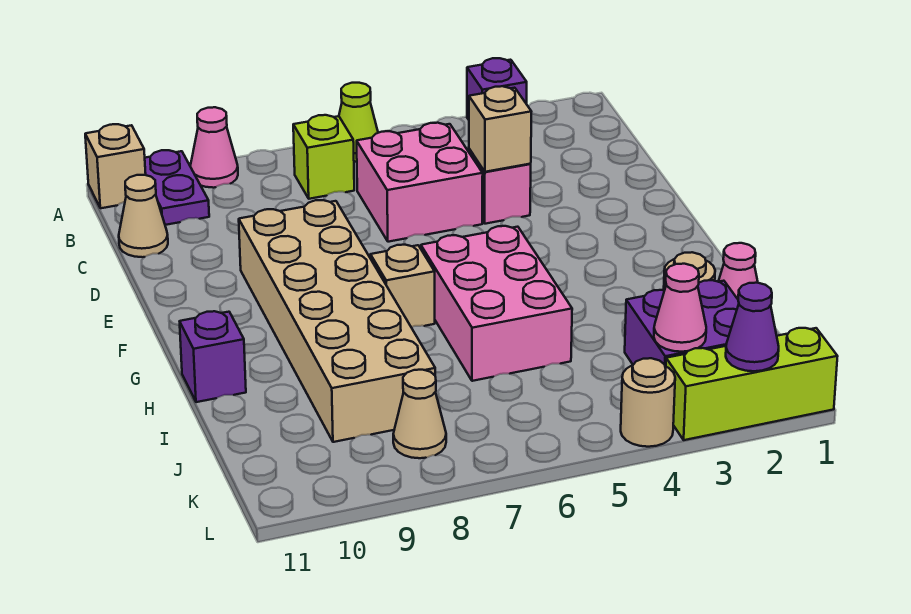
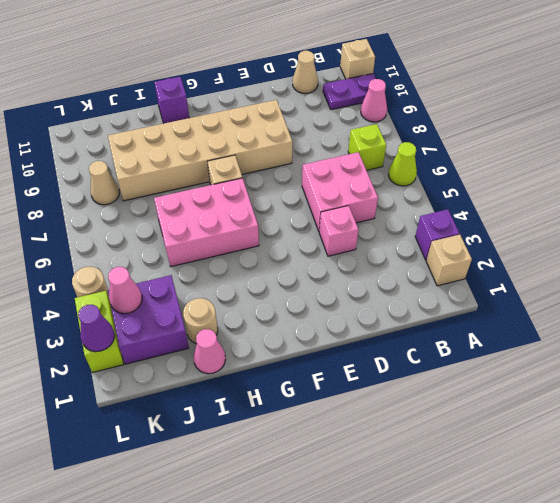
tan brick D4 level 2 -> tan brick A2 level 1
lime brick L1:L3 level 1 -> lime brick L2:L3 level 1

